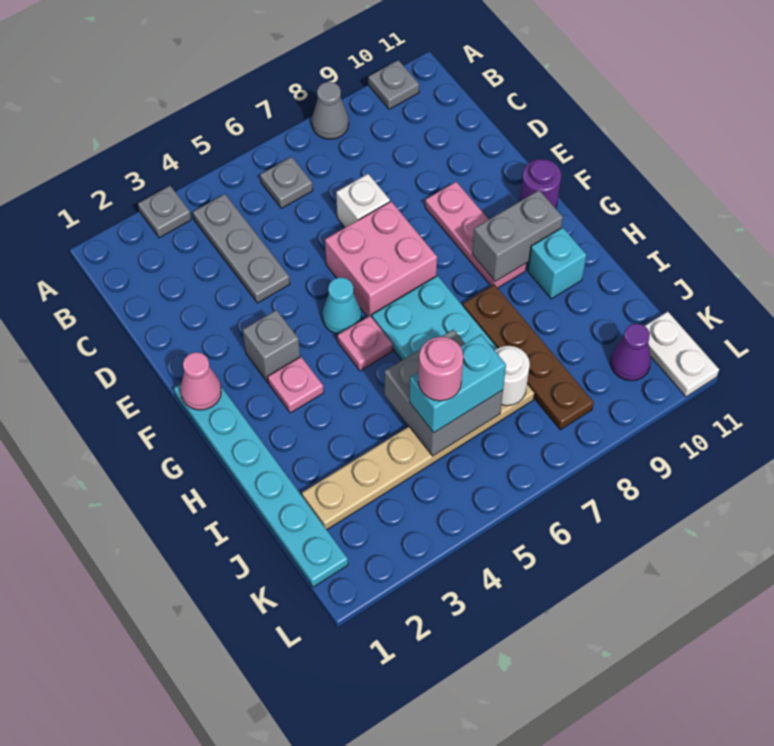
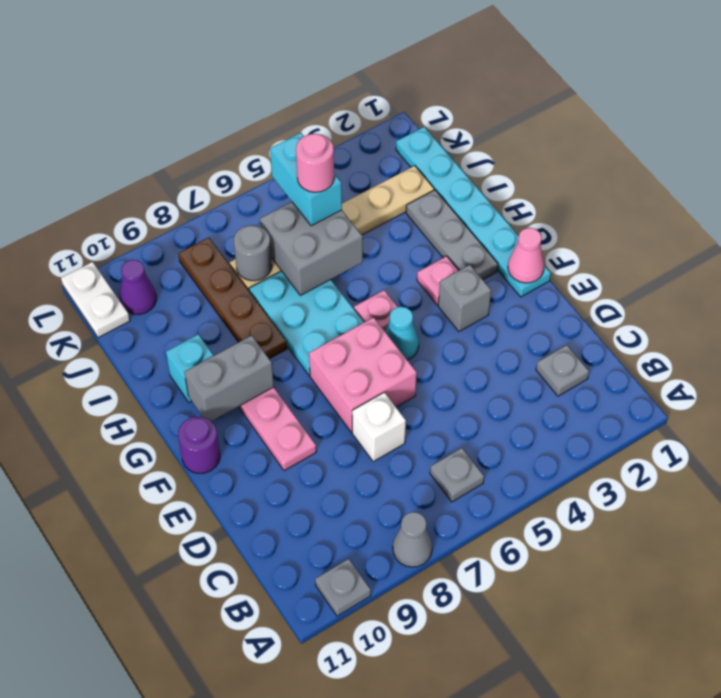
grey plate A3 level 1 -> grey plate C2 level 1
grey plate B4:D4 level 1 -> grey plate G2:I2 level 1
cyan brick J5:J6 level 3 -> cyan brick J5:K5 level 3
white round brick J7 level 2 -> grey round brick J7 level 2

